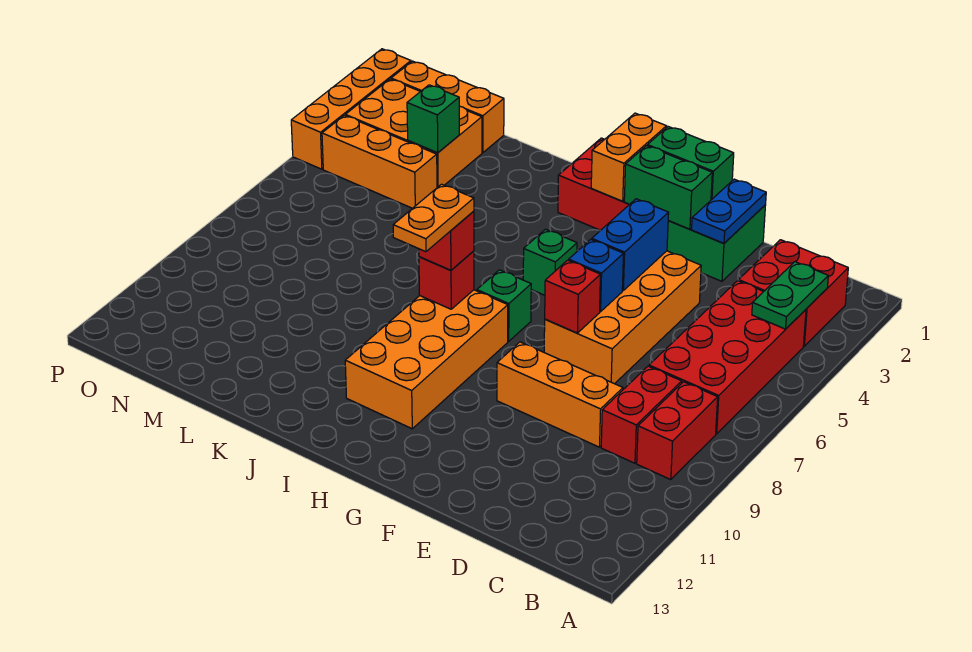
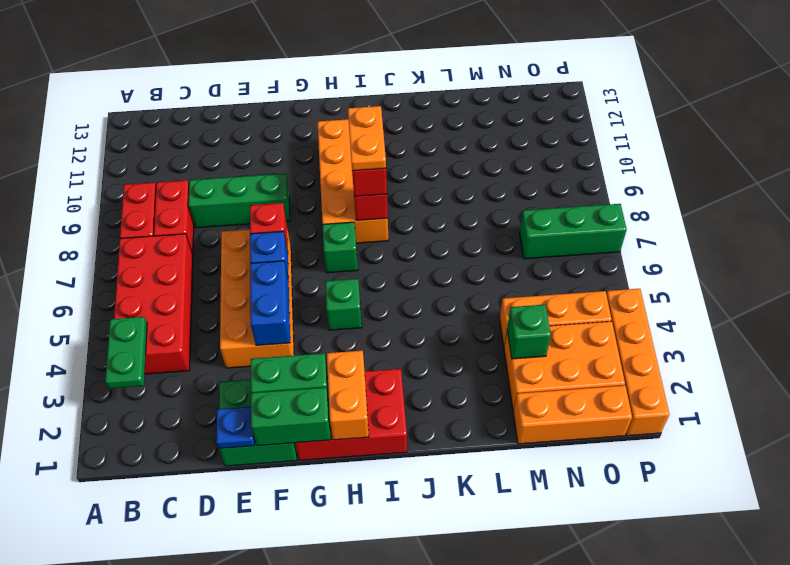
red brick B2:C3 level 1 -> none
orange brick D9:F9 level 1 -> green brick D9:F9 level 1
blue plate E1:E2 level 2 -> blue plate E1 level 2
none -> green brick N7:P7 level 1

